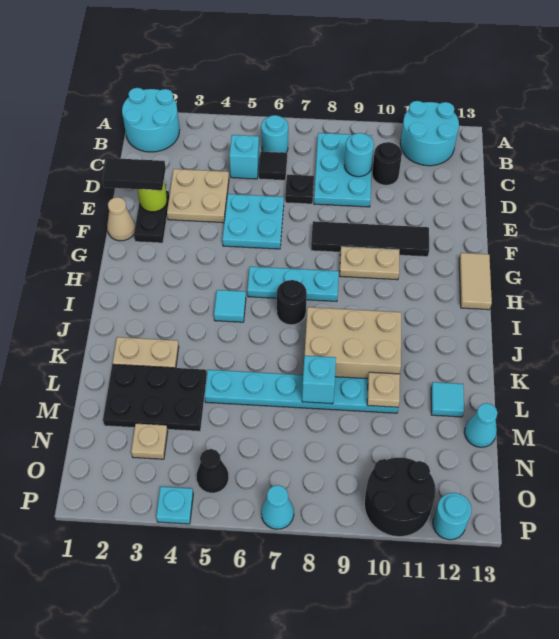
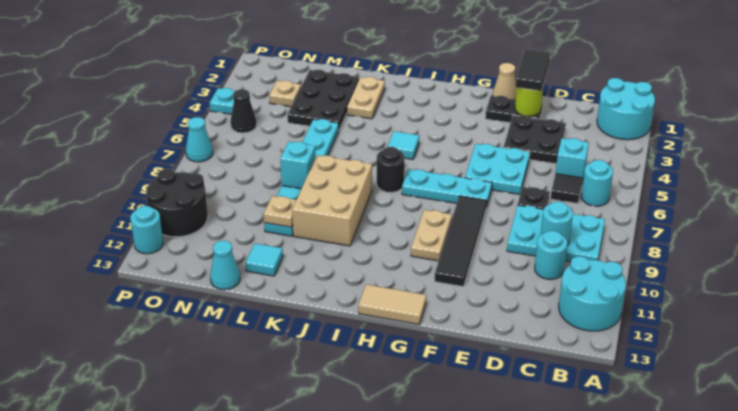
black round brick C10 level 1 -> cyan round brick C10 level 1
tan plate D3:E4 level 1 -> black plate D3:E4 level 1
cyan plate H6:H8 level 1 -> cyan plate F7:H7 level 1

